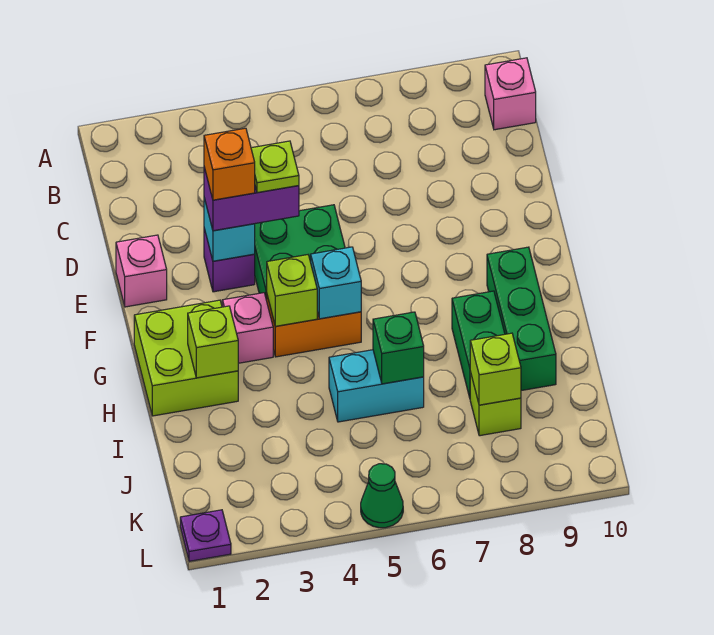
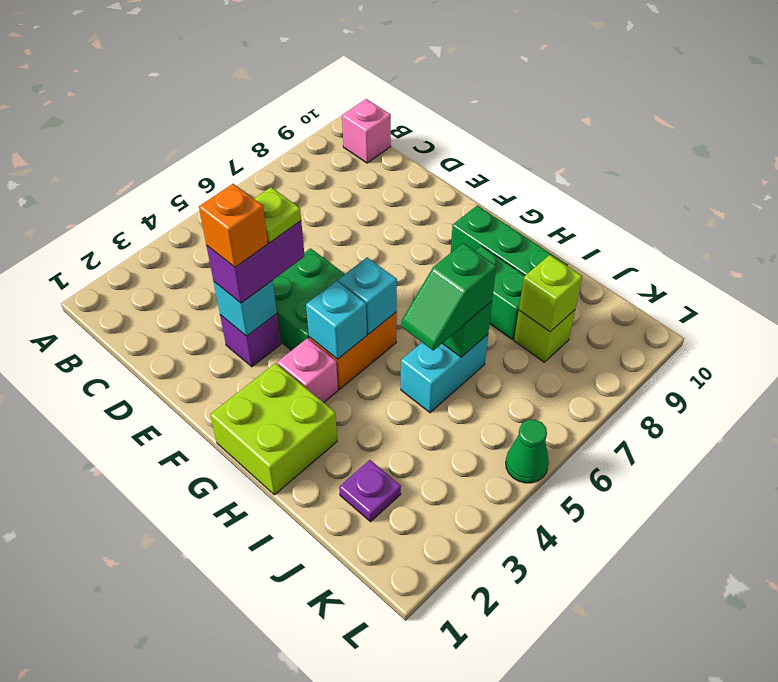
pink brick E1 level 1 -> none
lime brick G4 level 2 -> cyan brick G4 level 2
lime brick H2 level 2 -> none
none -> green slope I5:I6 level 3 top 6
purple plate L1 level 1 -> purple plate J2 level 1

